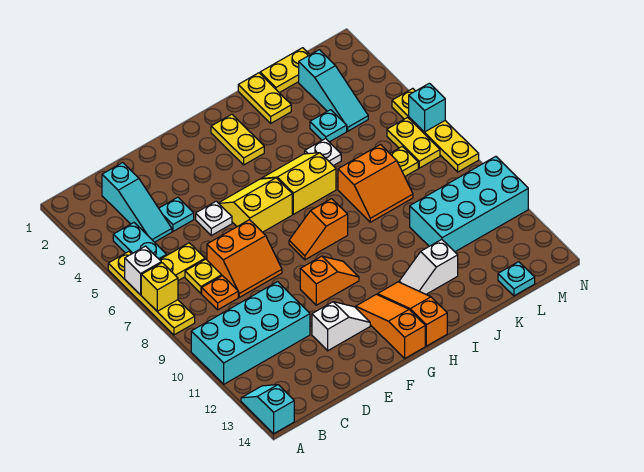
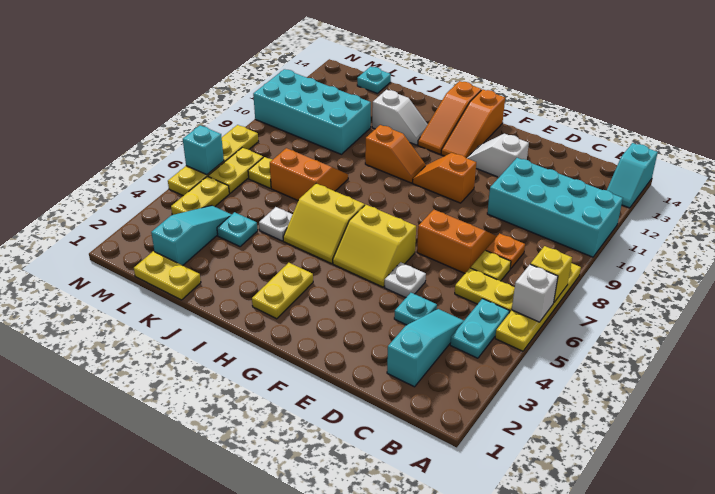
orange slope G8:H8 level 1 top H -> orange slope H10:I10 level 1 top I
yellow plate J1:J2 level 1 -> yellow plate M4:M5 level 1

